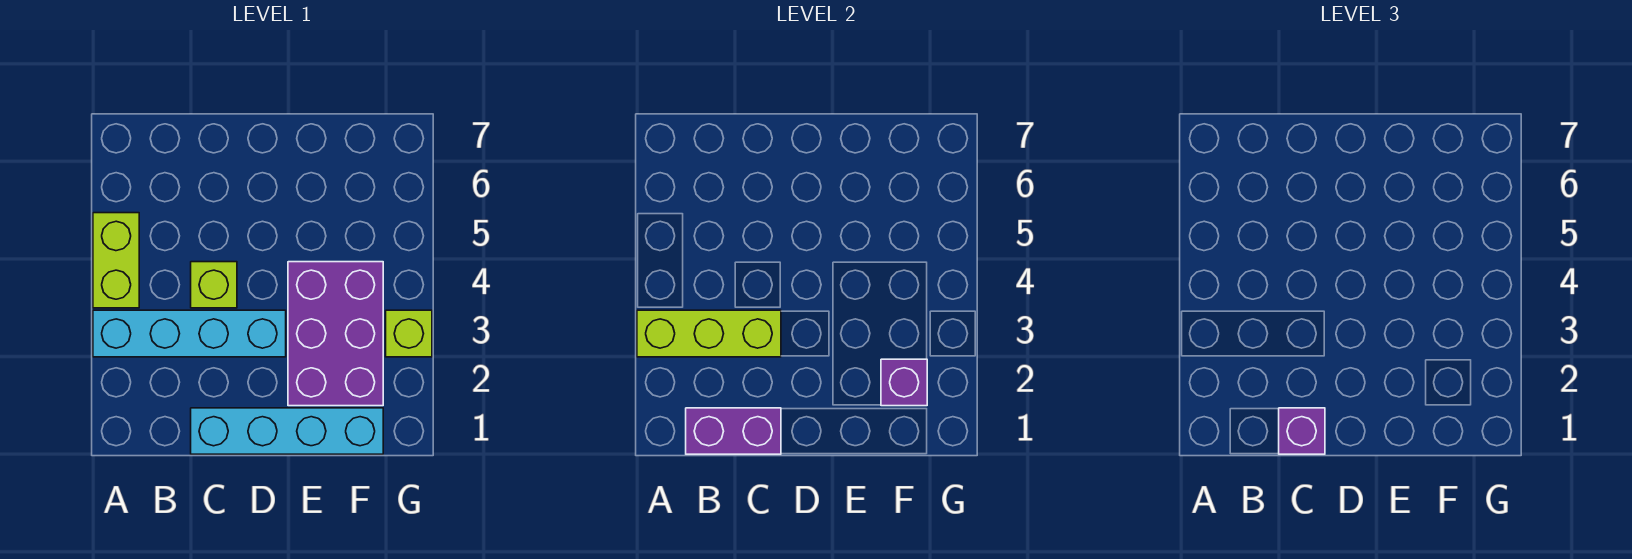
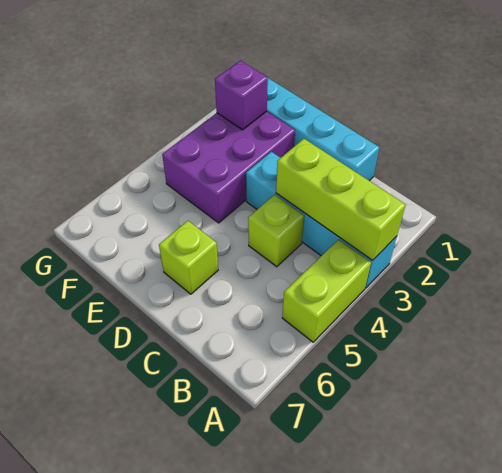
purple brick B1:C1 level 2 -> none
purple brick C1 level 3 -> none
lime brick G3 level 1 -> lime brick D6 level 1

